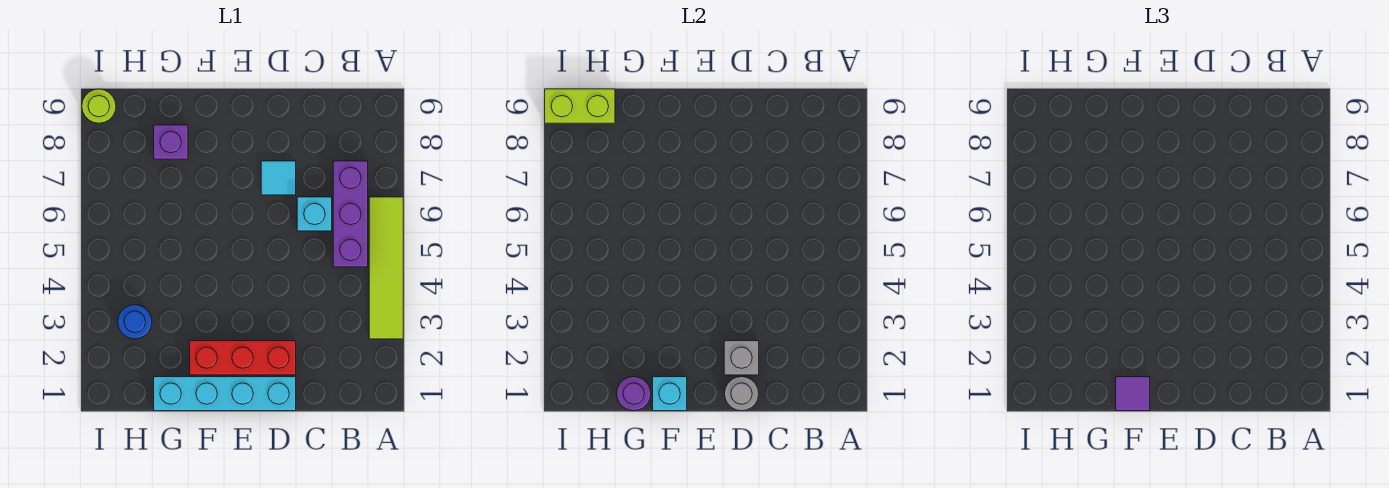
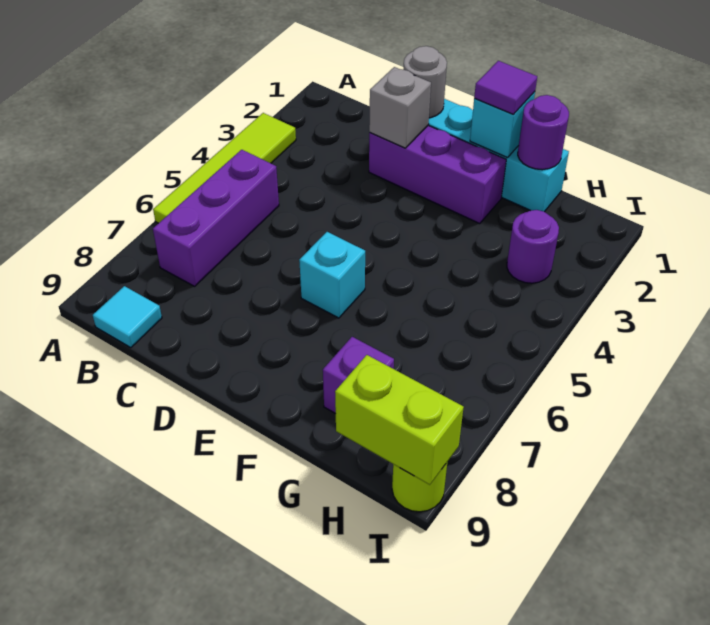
cyan brick C6 level 1 -> cyan brick E6 level 1
red brick D2:F2 level 1 -> purple brick D2:F2 level 1
cyan tile D7 level 1 -> cyan tile B9 level 1
blue round brick H3 level 1 -> purple round brick H3 level 1

